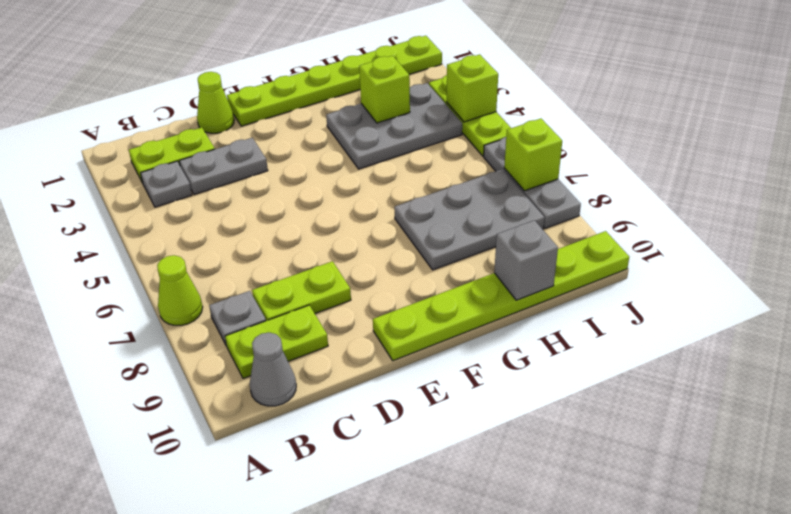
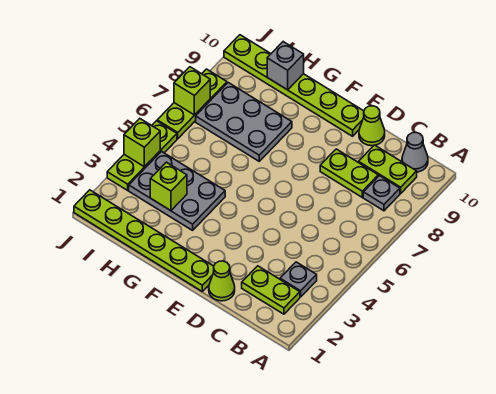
lime cone A7 level 1 -> lime cone D10 level 1
grey plate C3:D3 level 1 -> none
grey plate J6:J8 level 1 -> lime plate J6:J8 level 1

